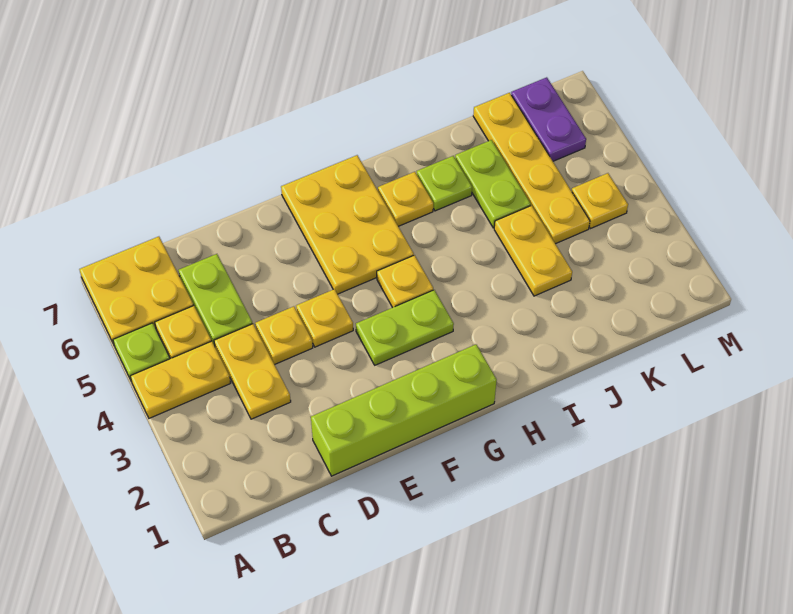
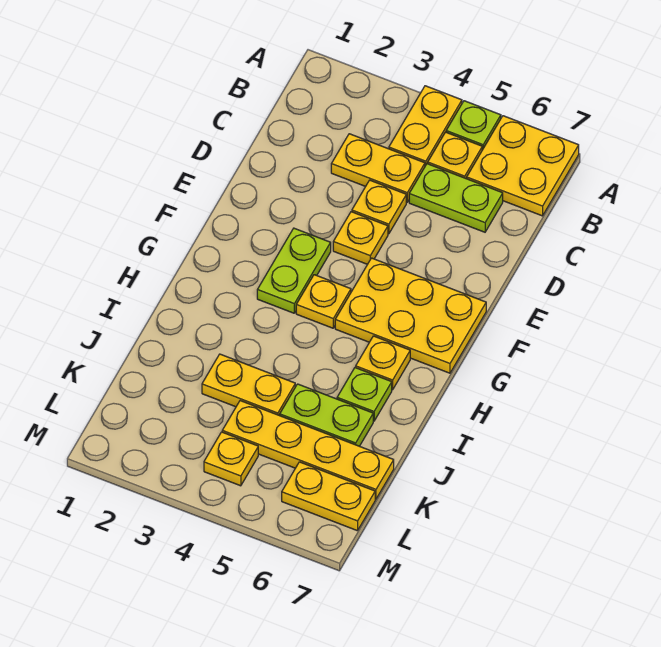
lime brick D1:G1 level 1 -> none
purple plate L6:L7 level 1 -> yellow plate L6:L7 level 1

